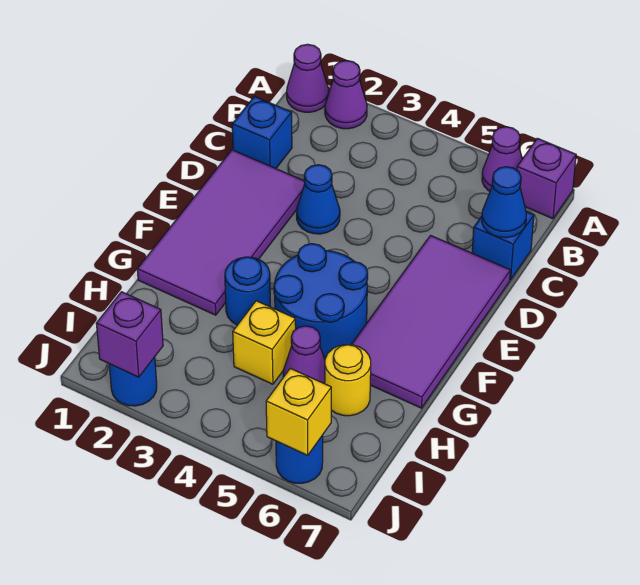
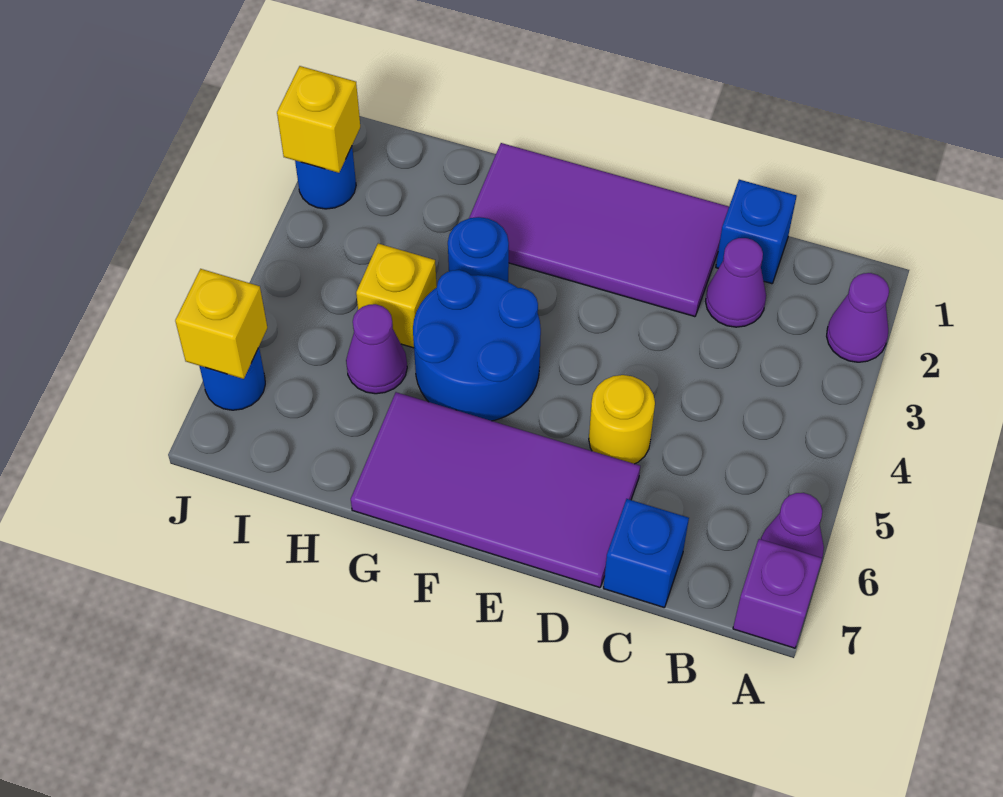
purple cone A1 level 1 -> purple cone C2 level 1
blue cone C7 level 2 -> none
blue cone D3 level 1 -> none
yellow round brick H6 level 1 -> yellow round brick D5 level 1
purple brick J2 level 2 -> yellow brick J2 level 2

